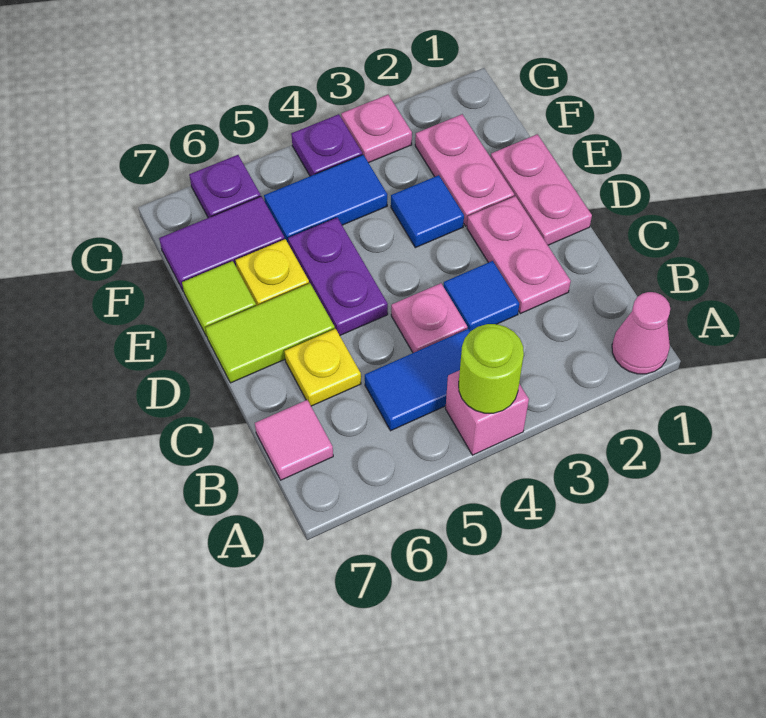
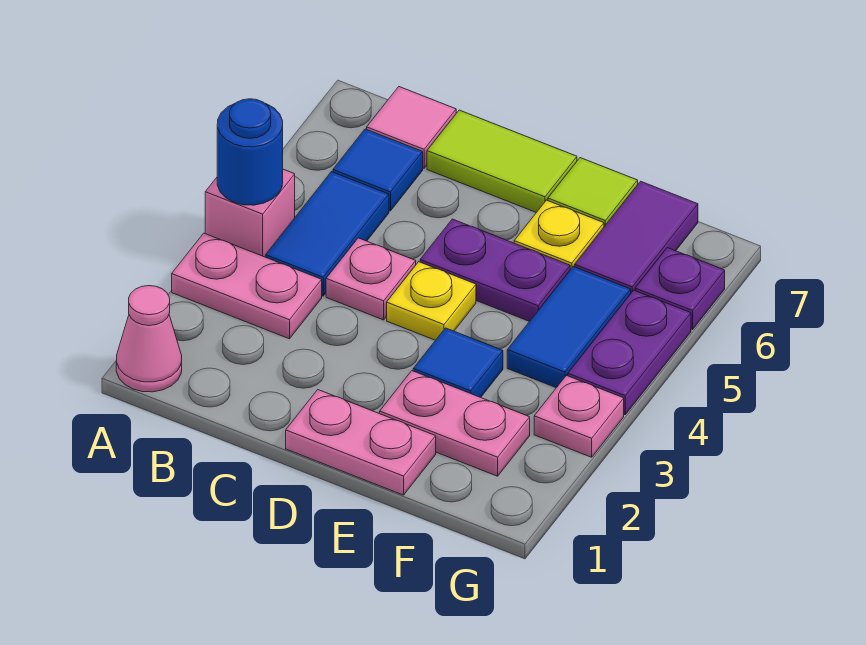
lime round brick A4 level 2 -> blue round brick A4 level 2
pink plate C2:D2 level 1 -> pink plate A3:B3 level 1
blue tile C3 level 1 -> blue tile B6 level 1
yellow plate C6 level 1 -> yellow plate D4 level 1
lime tile D6:D7 level 1 -> lime tile C7:D7 level 1
purple plate G4 level 1 -> purple plate G4:G5 level 1

